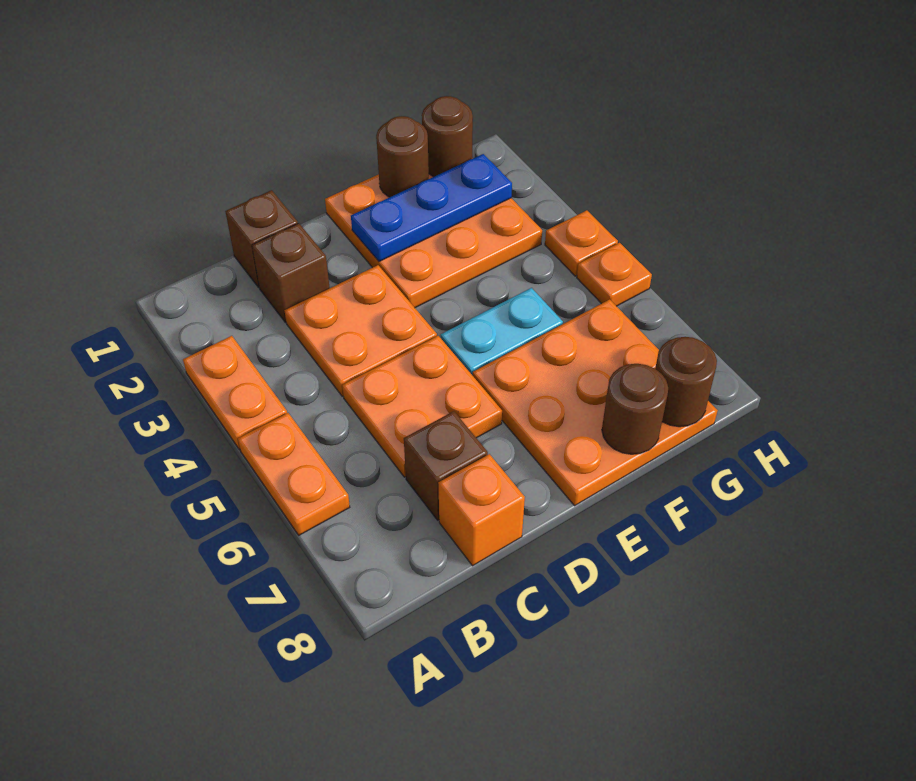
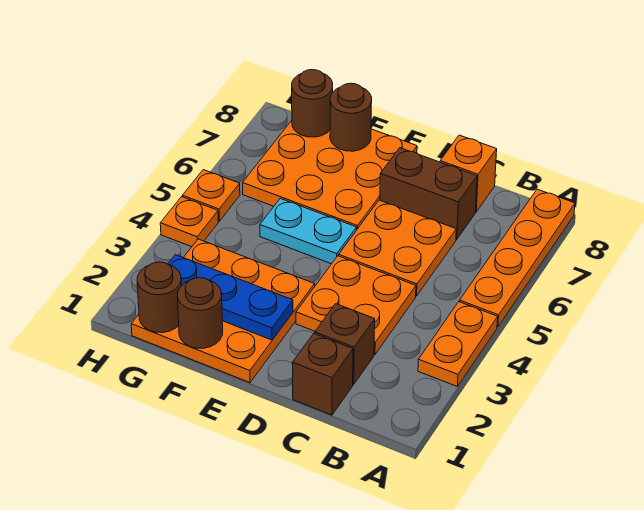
orange plate A5:A6 level 1 -> orange plate A5:A8 level 1
brown brick C7 level 1 -> brown brick C7:D7 level 1

